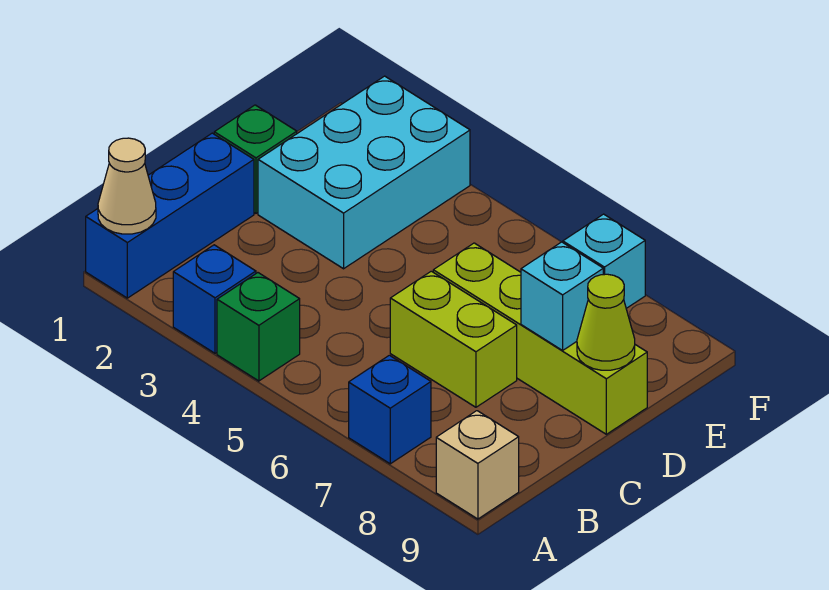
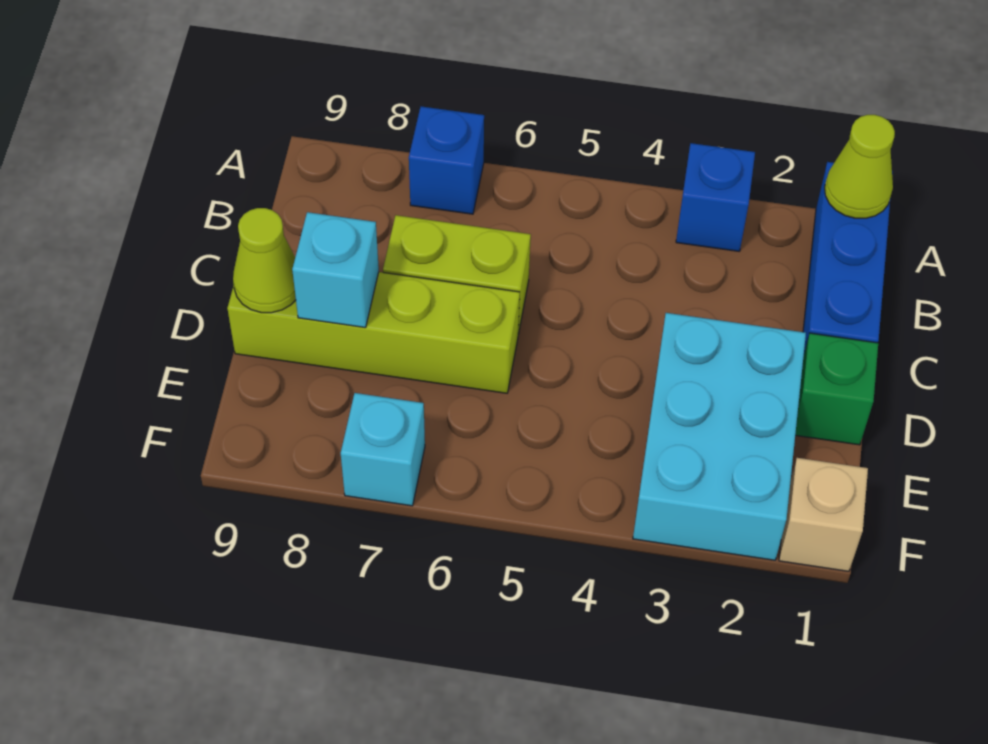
tan cone A1 level 2 -> lime cone A1 level 2
green brick A4 level 1 -> none
tan brick A9 level 1 -> tan brick F1 level 1

